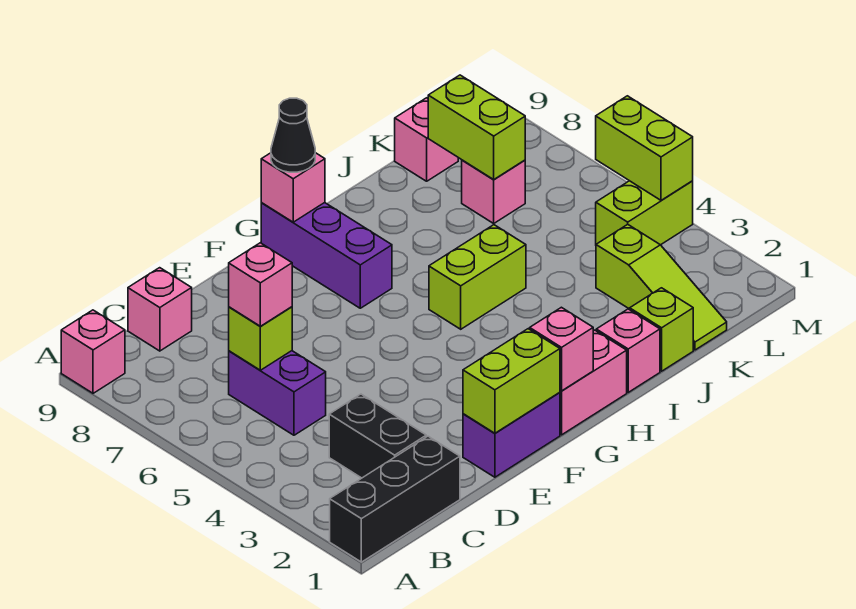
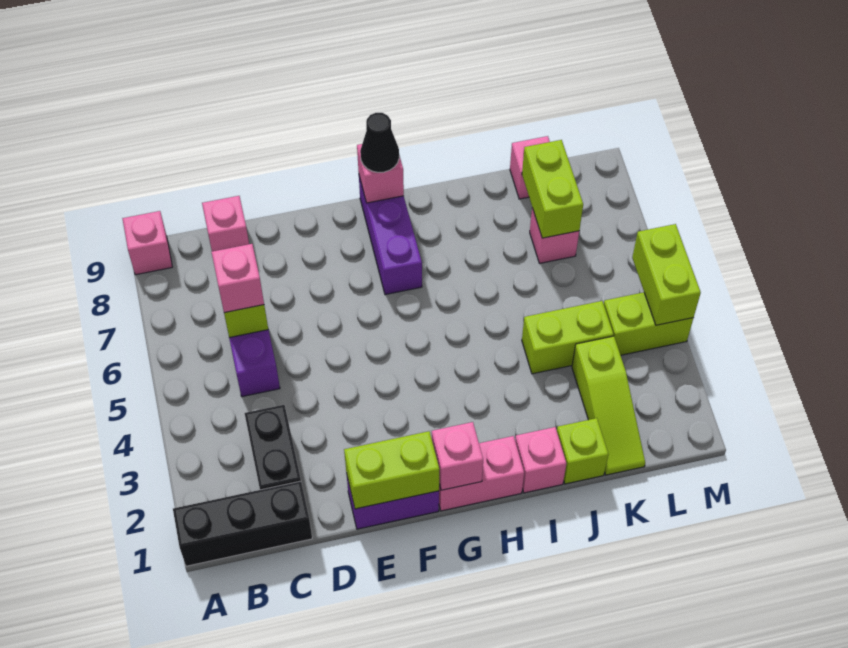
lime brick H5:I5 level 1 -> lime brick J4:K4 level 1

